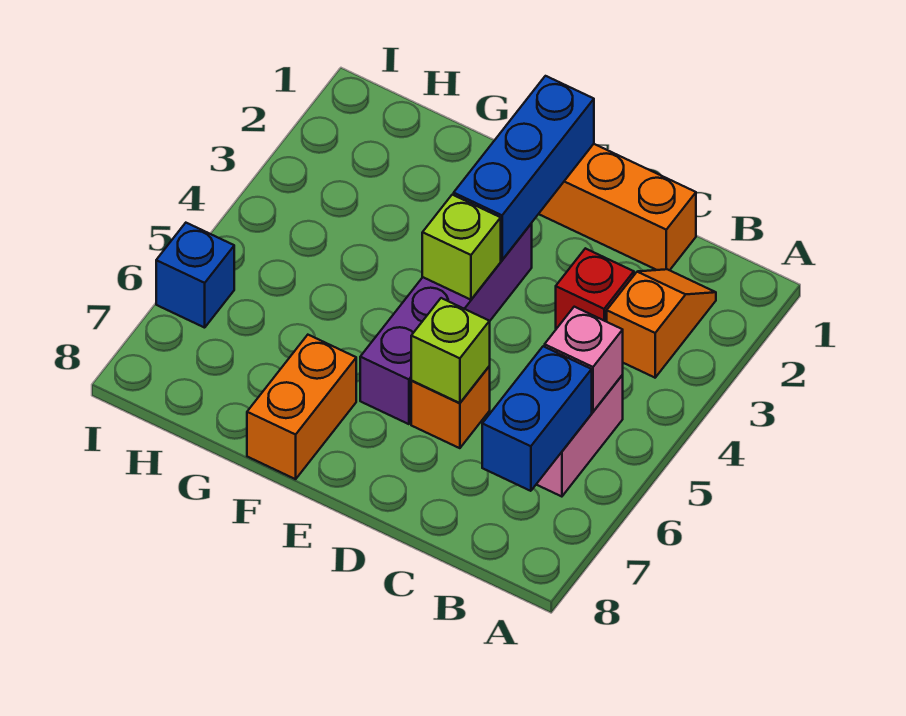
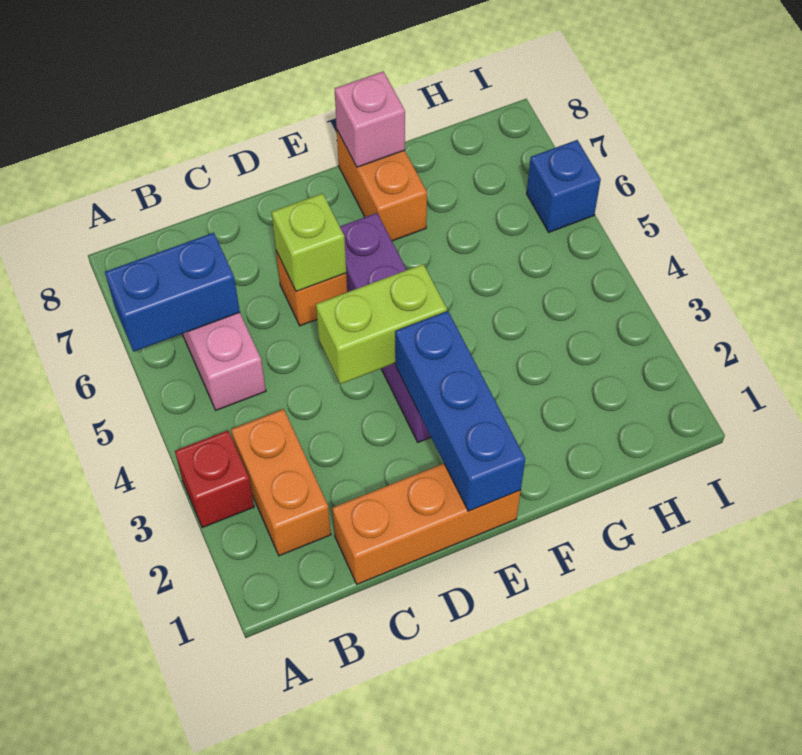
orange slope B2:B3 level 1 top 3 -> orange brick B2:B3 level 1
pink brick B5 level 2 -> pink brick F8 level 2
blue brick B6:B7 level 2 -> blue brick A6:B6 level 2
red brick C3 level 1 -> red brick A3 level 1
lime brick E4 level 2 -> lime brick D4:E4 level 2

